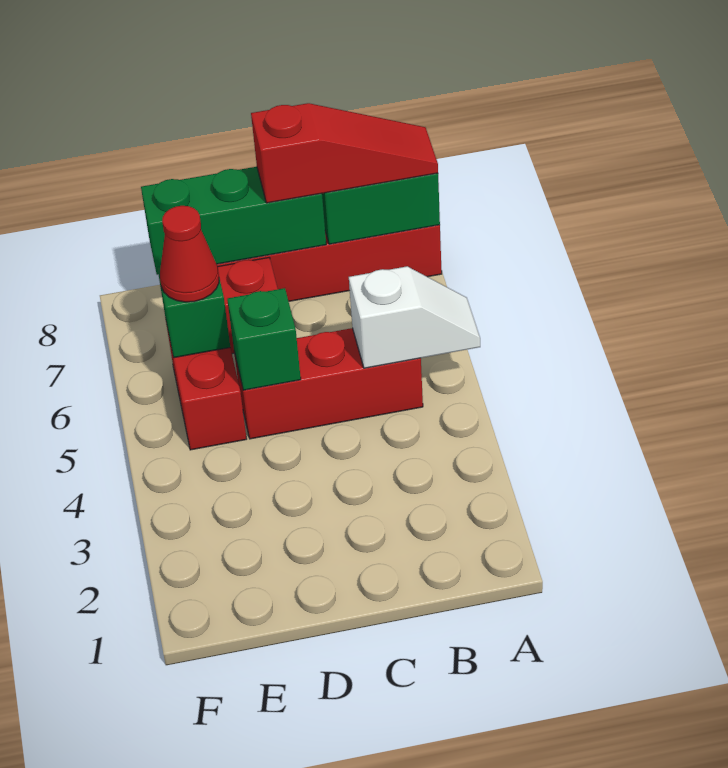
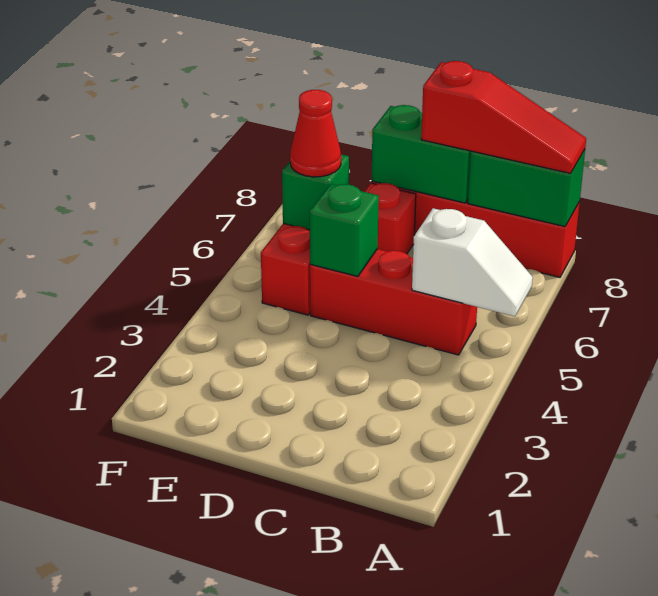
green brick C8:E8 level 2 -> green brick C8:D8 level 2

